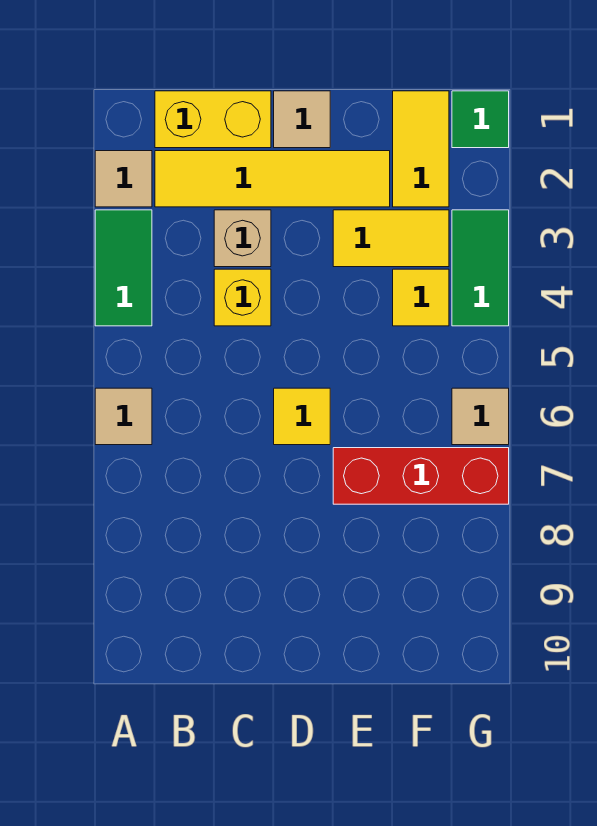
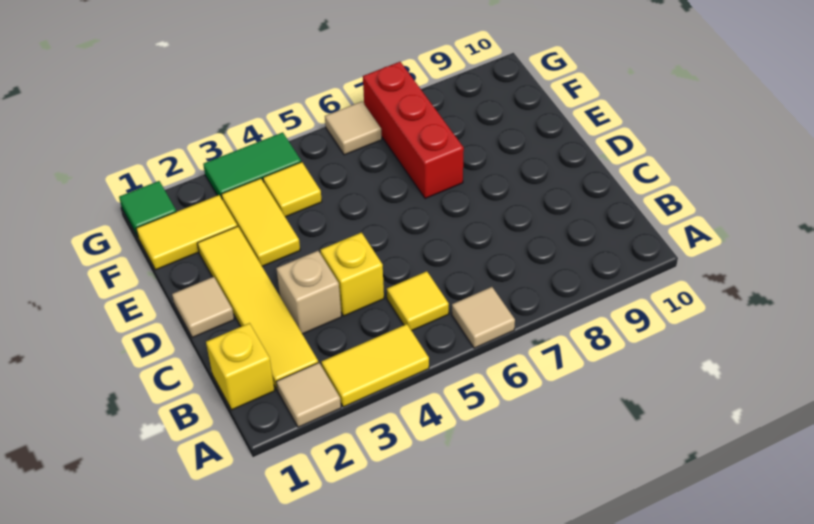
green tile A3:A4 level 1 -> yellow tile A3:A4 level 1
yellow brick B1:C1 level 1 -> yellow brick B1 level 1
yellow tile D6 level 1 -> yellow tile B5 level 1

